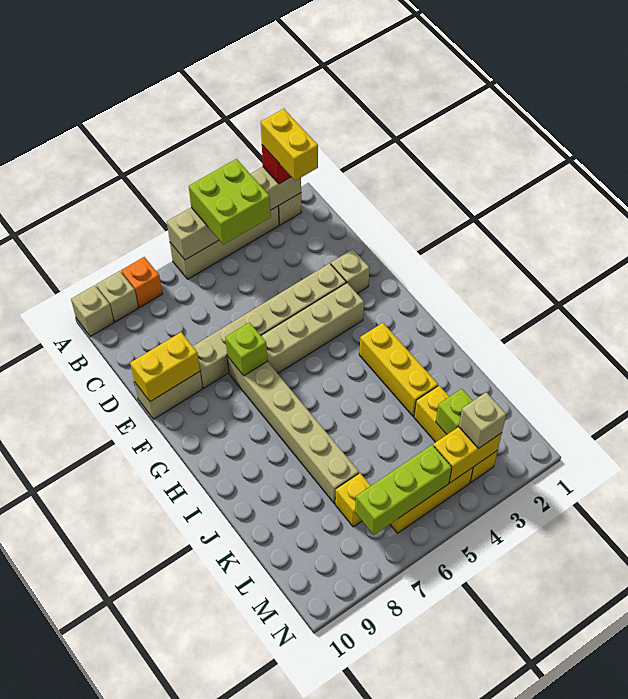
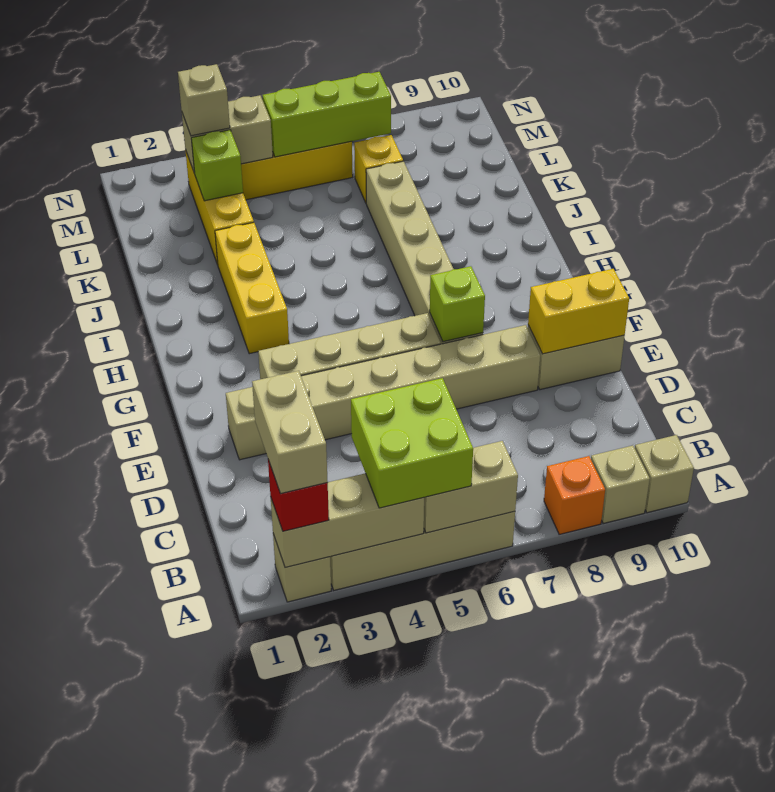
yellow brick A2:B2 level 4 -> tan brick A2:B2 level 4
yellow brick M3:M4 level 2 -> tan brick M3:M4 level 2

